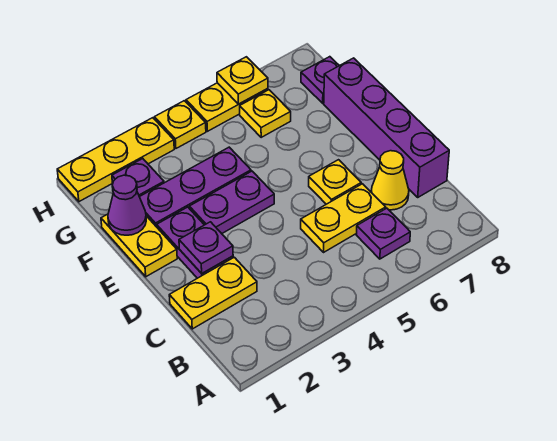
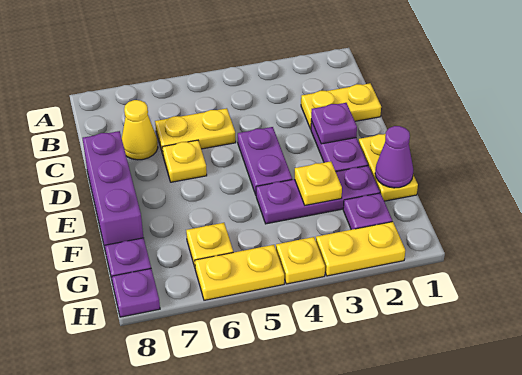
purple plate B6 level 1 -> purple plate H8 level 1
purple brick C8:F8 level 1 -> purple brick D8:F8 level 1
purple plate E3:E4 level 1 -> purple plate D4:E4 level 1
yellow plate H1:H3 level 1 -> yellow plate H2:H3 level 1
yellow plate H6 level 2 -> yellow plate F3 level 2

